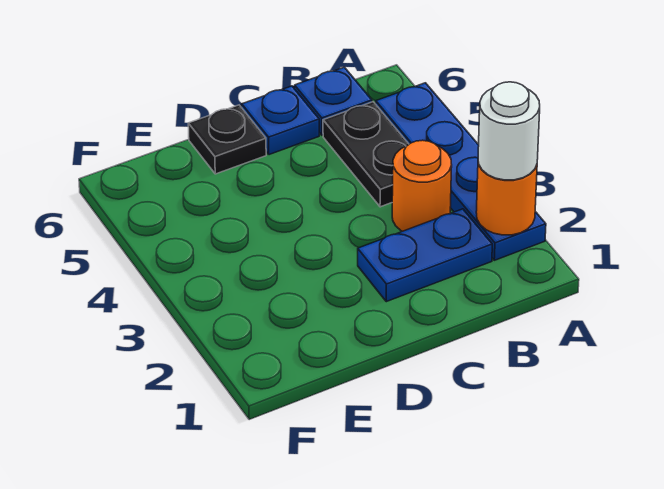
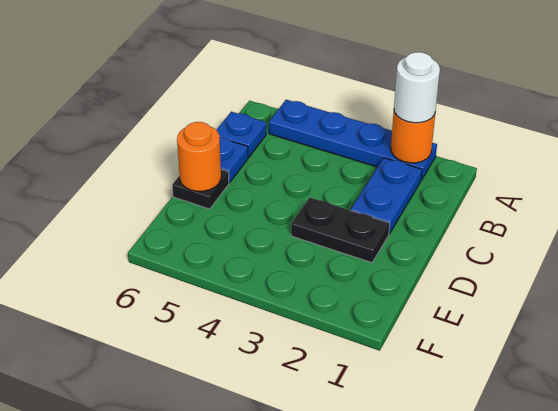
orange round brick B3 level 1 -> orange round brick D6 level 2
black plate B4:B5 level 1 -> black plate D2:D3 level 1

